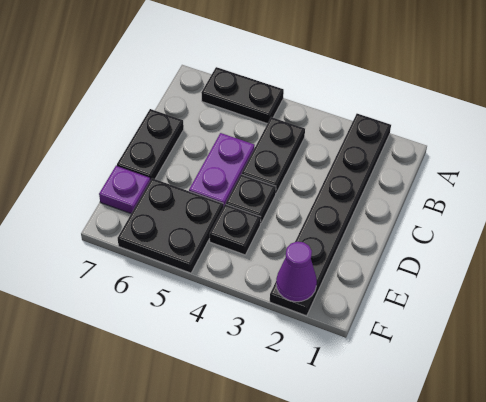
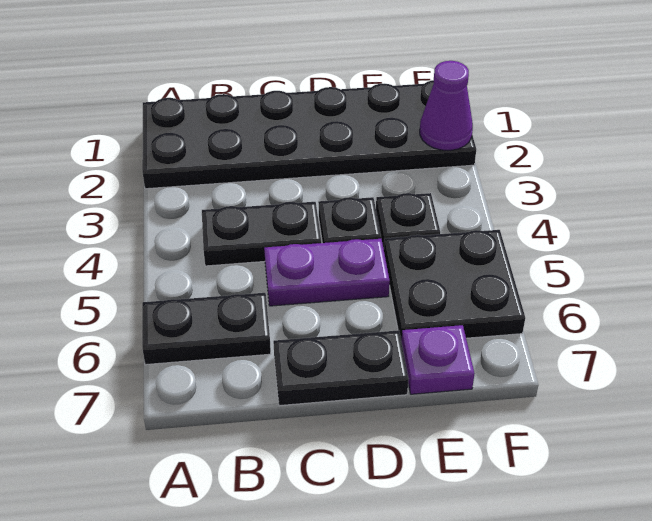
black plate A2:F2 level 1 -> black plate A1:F2 level 1
black plate A5:A6 level 1 -> black plate A6:B6 level 1

